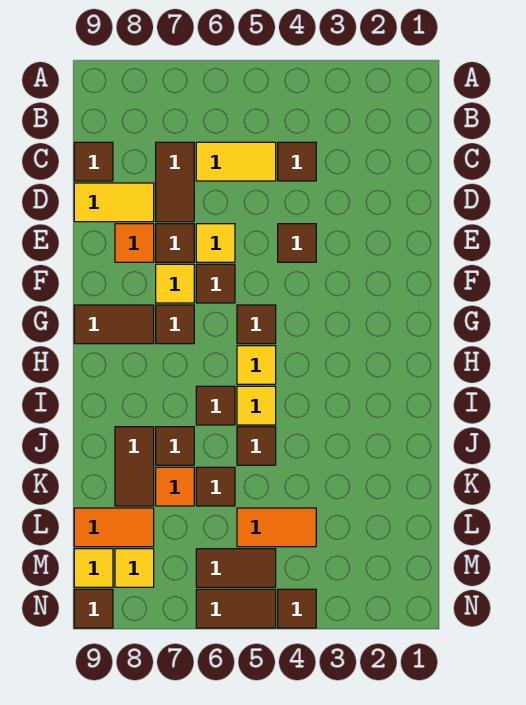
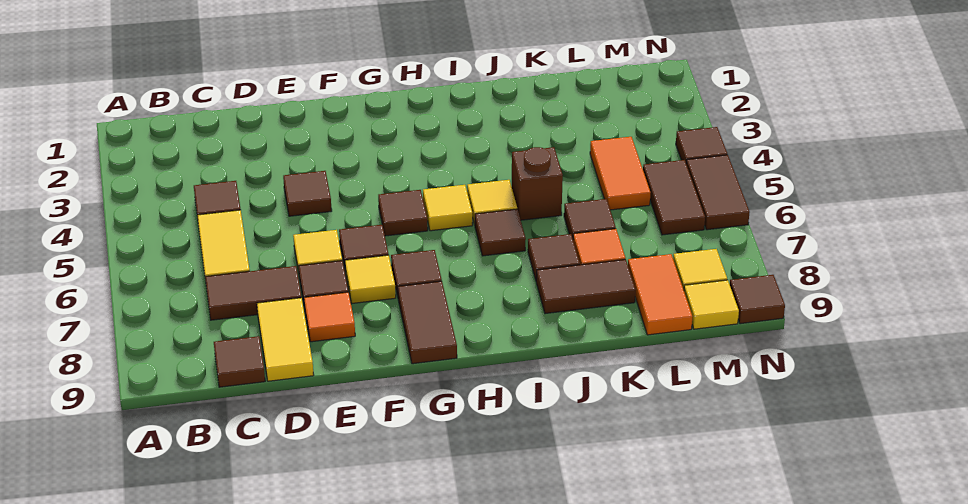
brown tile J5 level 1 -> brown brick J5 level 1

